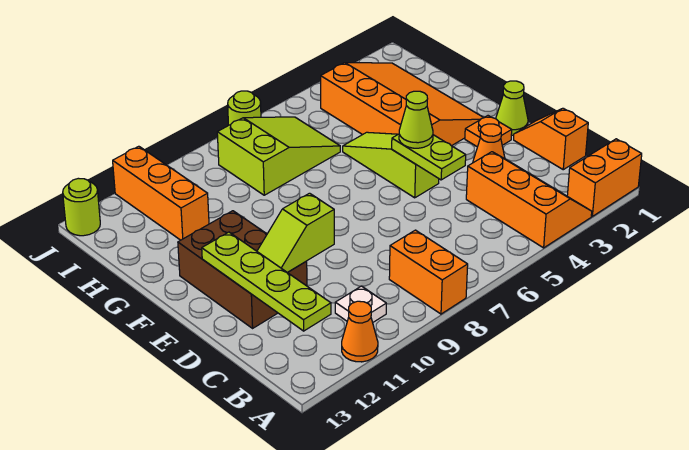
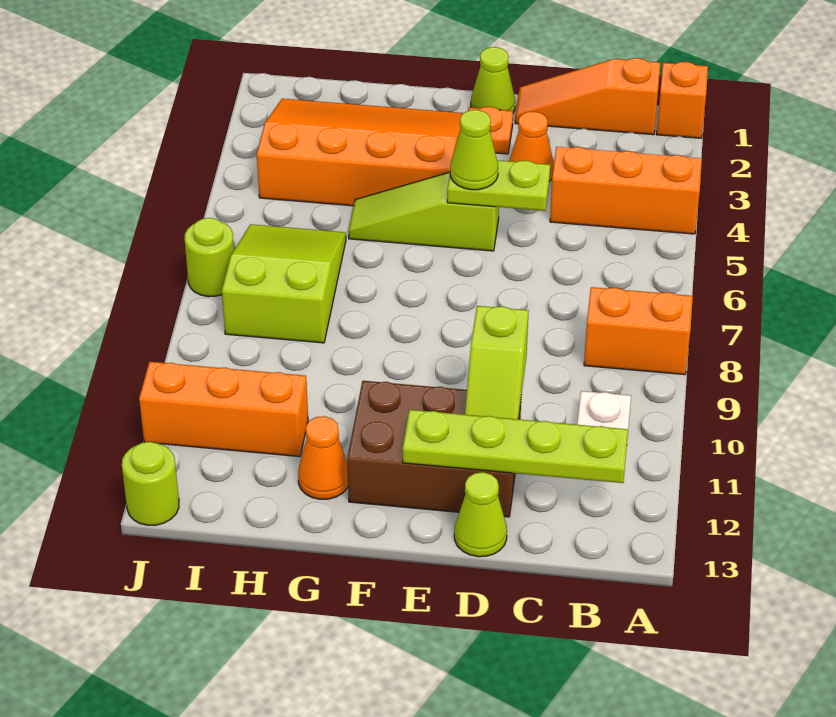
orange brick A1:A2 level 1 -> orange brick A1 level 1
orange cone A11 level 1 -> orange cone G12 level 1
orange slope C1:D1 level 1 top C -> orange slope B1:D1 level 1 top B
none -> lime cone D13 level 1

